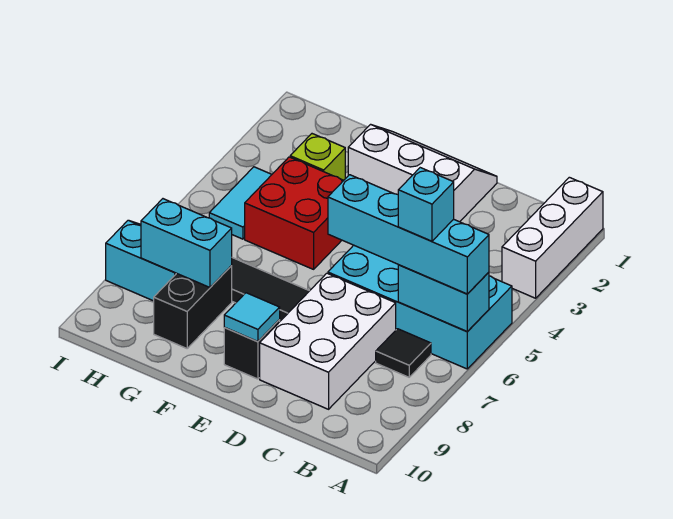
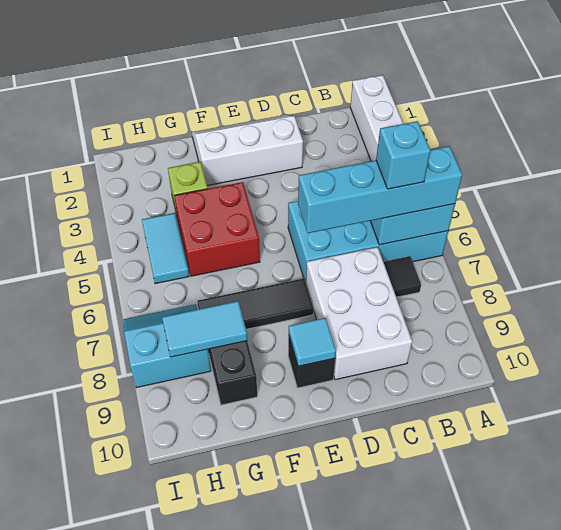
cyan brick G8:H8 level 2 -> cyan tile G8:H8 level 2

